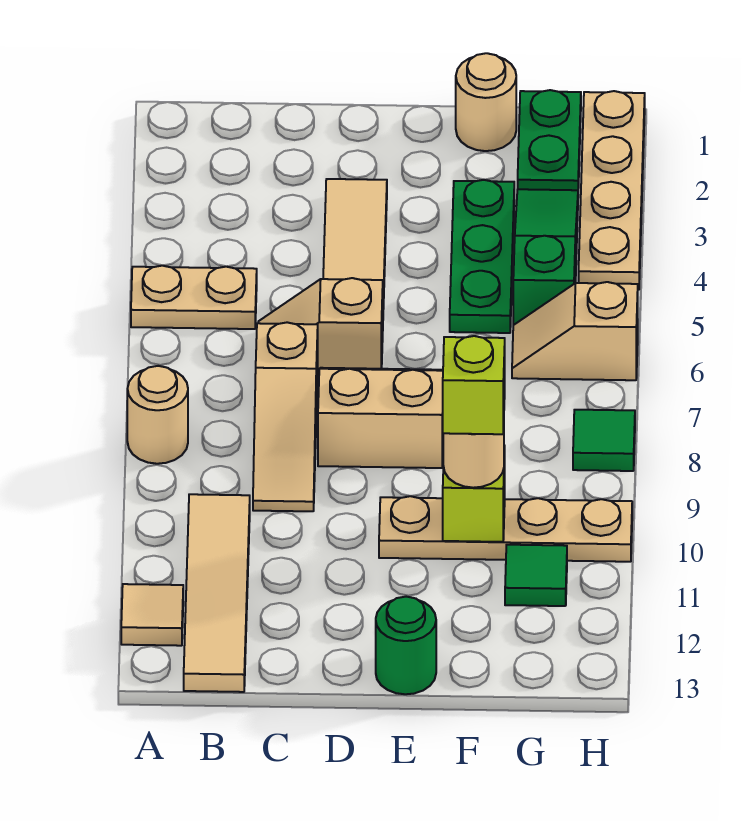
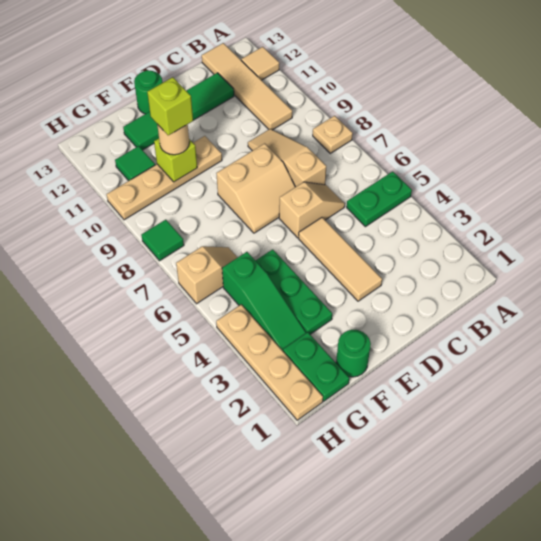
tan plate A5:B5 level 1 -> green plate A5:B5 level 1
tan round brick A8 level 1 -> tan plate A8 level 1
none -> green tile C12:F12 level 1
tan round brick F1 level 1 -> green round brick F1 level 1

